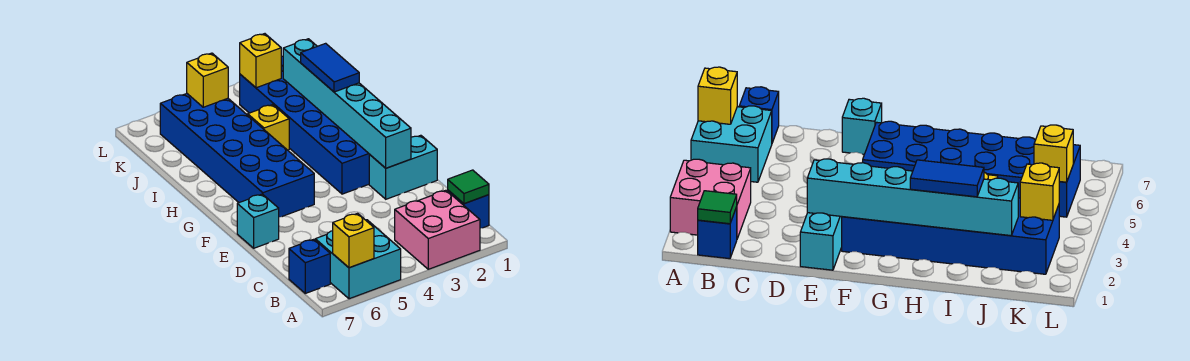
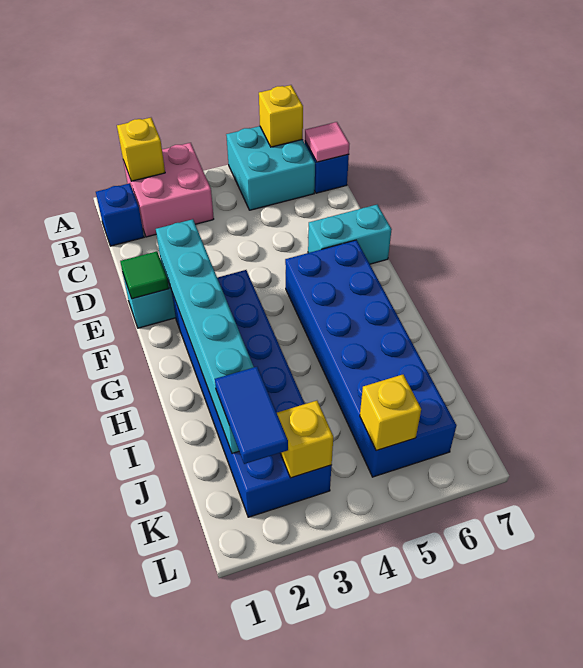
green tile B1 level 2 -> green tile E1 level 2
none -> pink tile B7 level 2
cyan brick E7 level 1 -> cyan brick E6:E7 level 1
blue tile H2:I2 level 3 -> blue tile J2:K2 level 3
yellow brick I4 level 1 -> yellow brick A2 level 2

